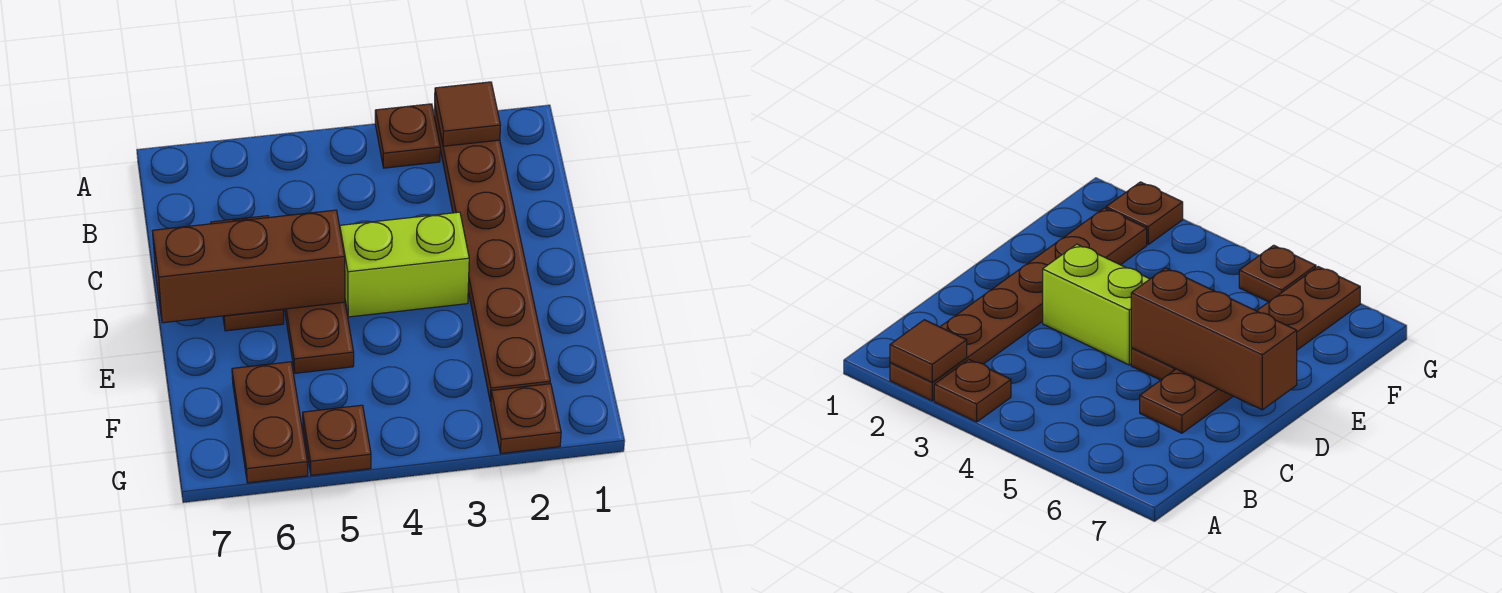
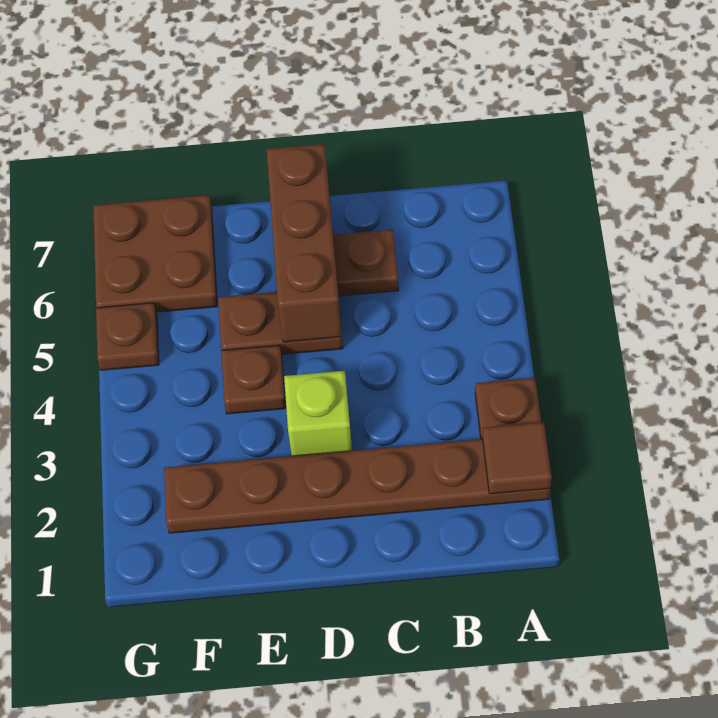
lime brick D3:D4 level 1 -> lime brick D3 level 1
brown plate F6:G6 level 1 -> brown plate F6:G7 level 1
brown plate G2 level 1 -> brown plate E4 level 1

